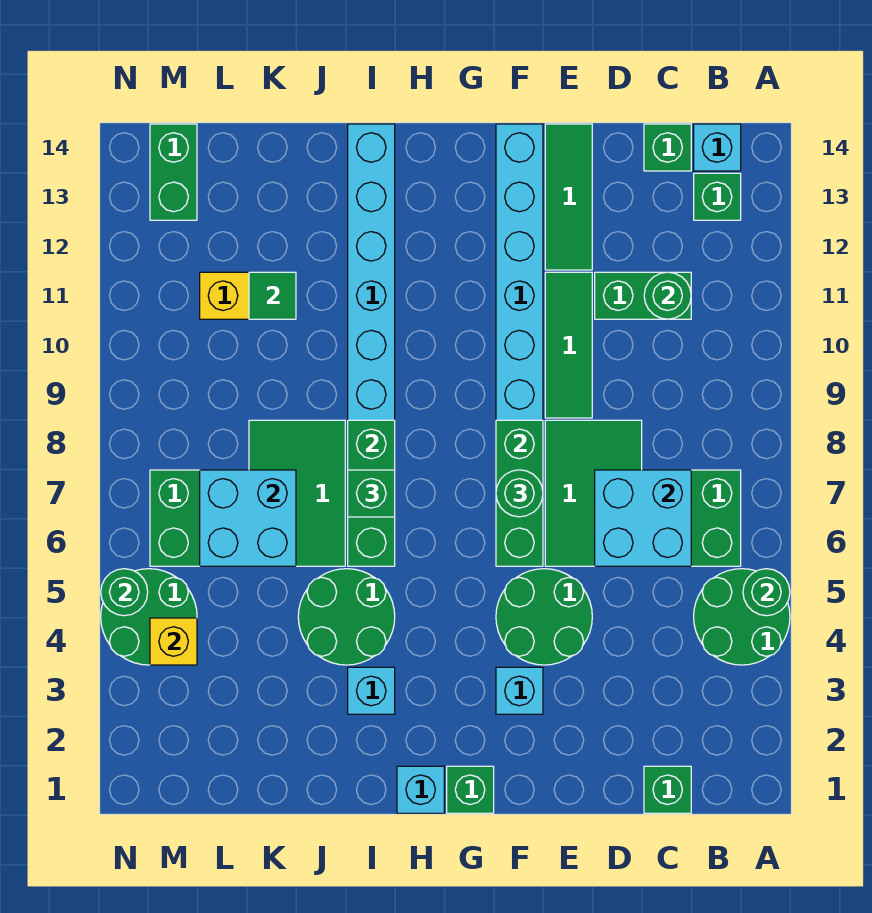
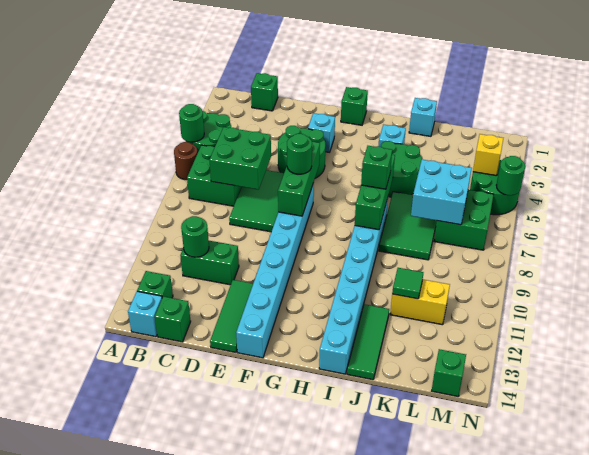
none -> brown round brick A6 level 1
cyan brick C6:D7 level 2 -> green brick C6:D7 level 2
green tile E9:E11 level 1 -> green tile J12:J14 level 1
cyan brick H1 level 1 -> cyan brick J1 level 1
green brick M13:M14 level 1 -> green brick M14 level 1

